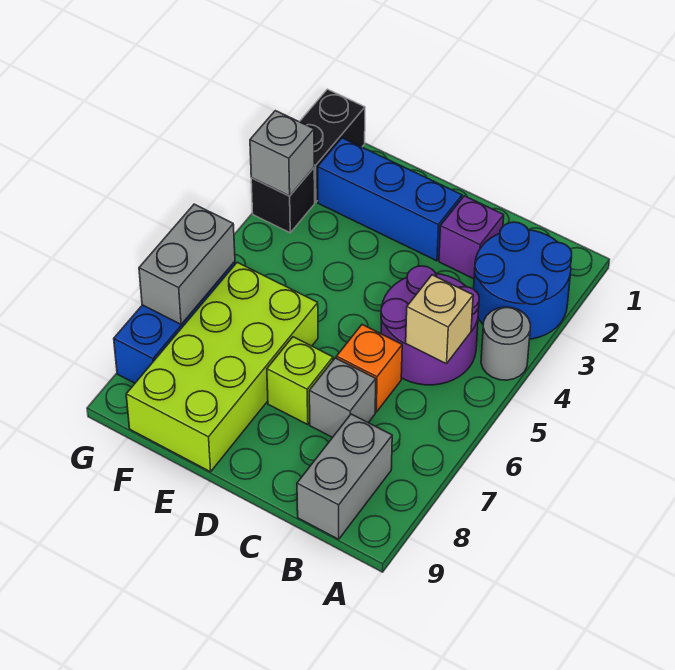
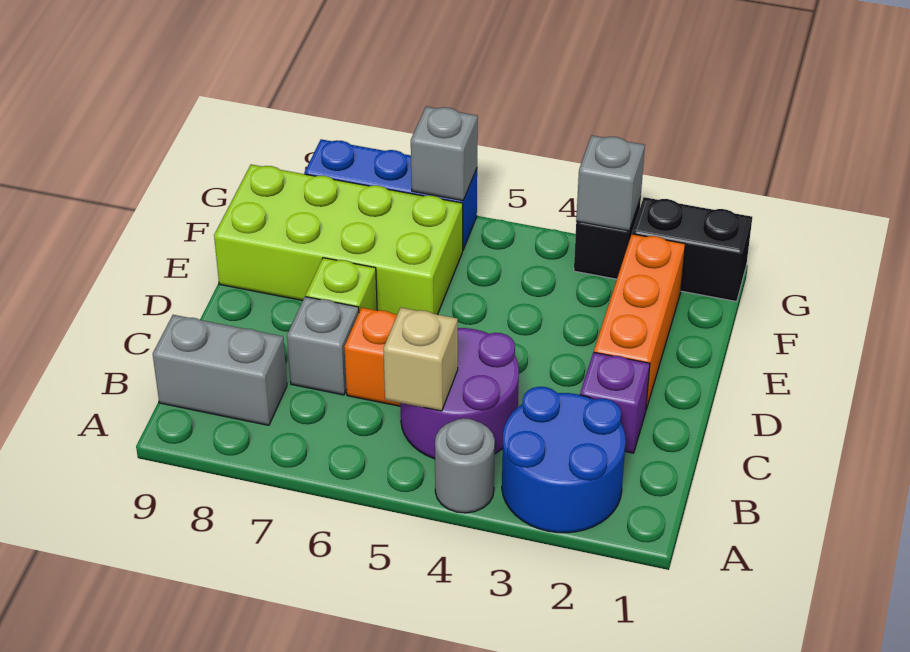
blue brick D2:F2 level 1 -> orange brick D2:F2 level 1
grey brick G6:G7 level 2 -> grey brick G6 level 2

